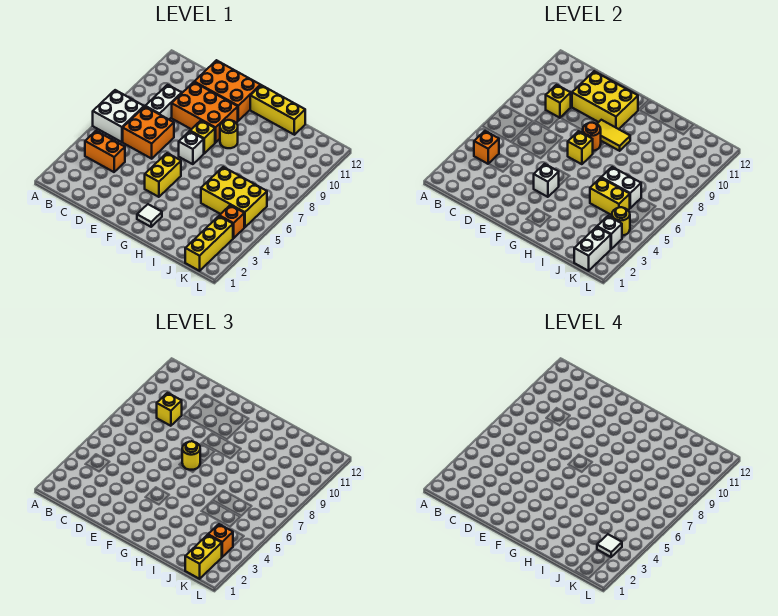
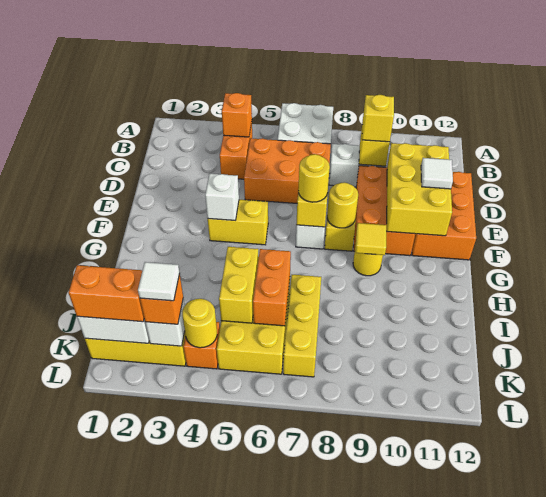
orange brick C6:D7 level 1 -> orange brick C5:D7 level 1
orange round brick F8 level 2 -> yellow round brick F8 level 2
yellow tile F9:G9 level 2 -> yellow tile G9 level 2
white tile G2 level 1 -> white tile E11 level 3
yellow brick G12:I12 level 1 -> yellow brick I7:K7 level 1
white brick I6:J6 level 2 -> orange brick I6:J6 level 2
yellow brick K1:K2 level 3 -> orange brick K1:K2 level 3

